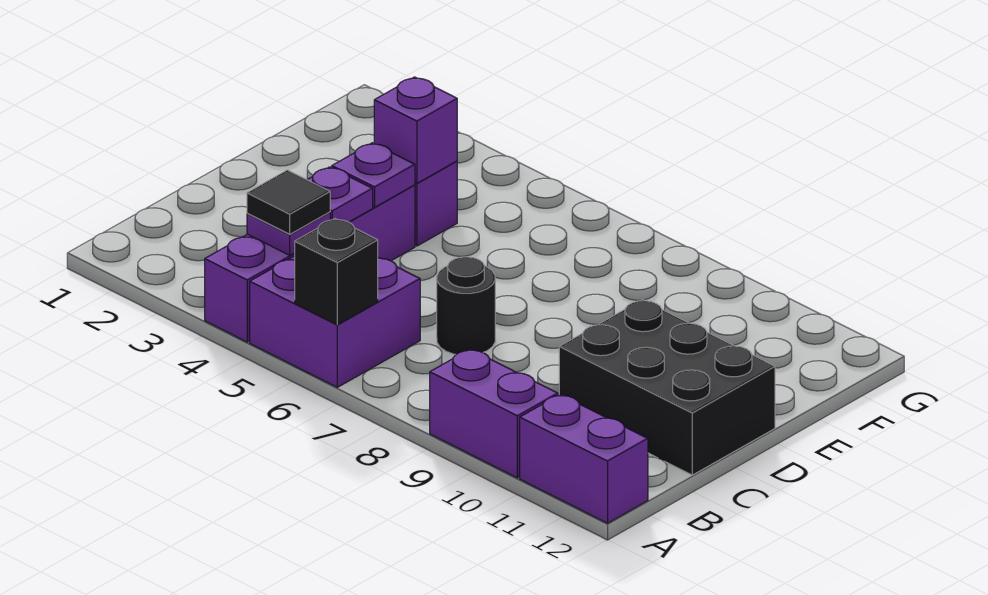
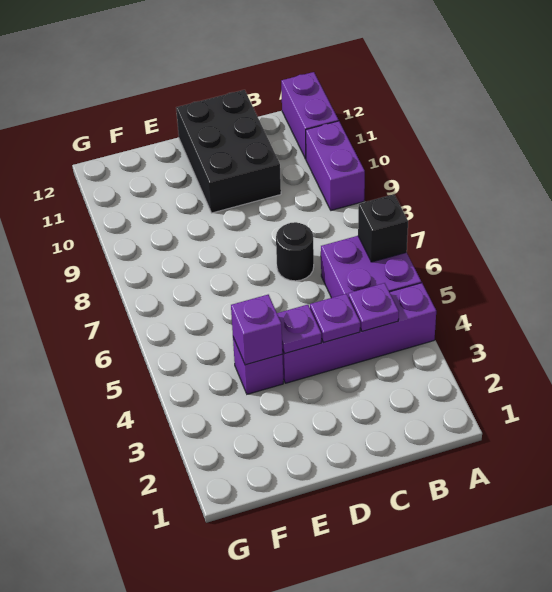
black tile B4 level 3 -> none

